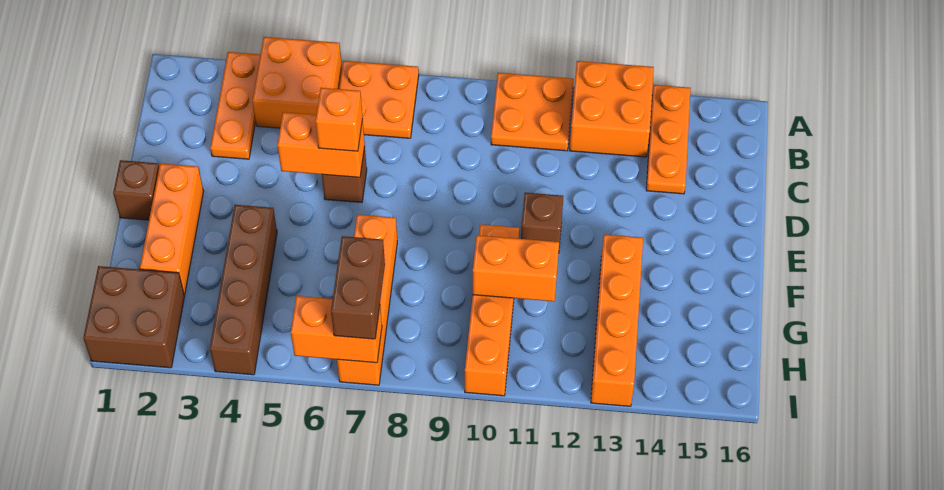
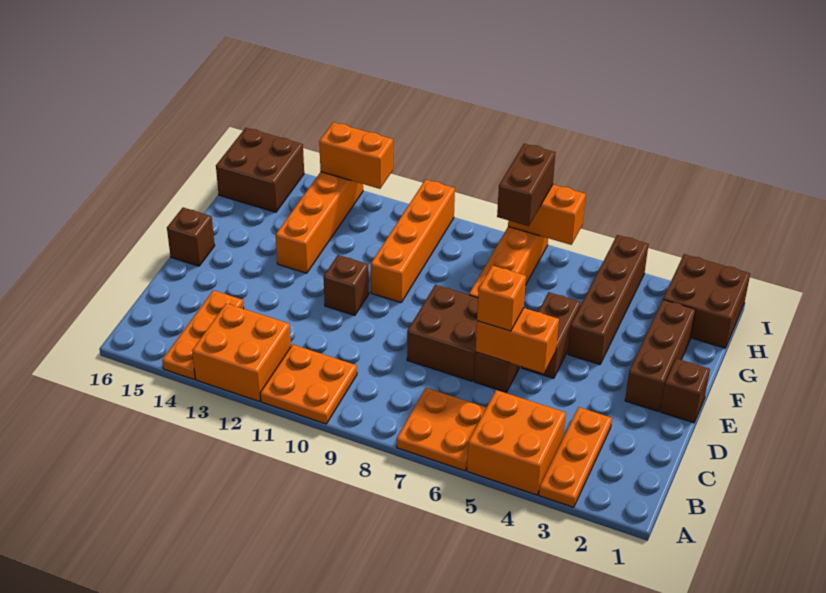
none -> brown brick D7:E8 level 1
orange brick E2:G2 level 1 -> brown brick E2:G2 level 1
none -> brown brick E5:F5 level 1
none -> brown brick E16 level 1
orange brick G10:G11 level 2 -> orange brick I12:I13 level 2
none -> brown brick H15:I16 level 1

